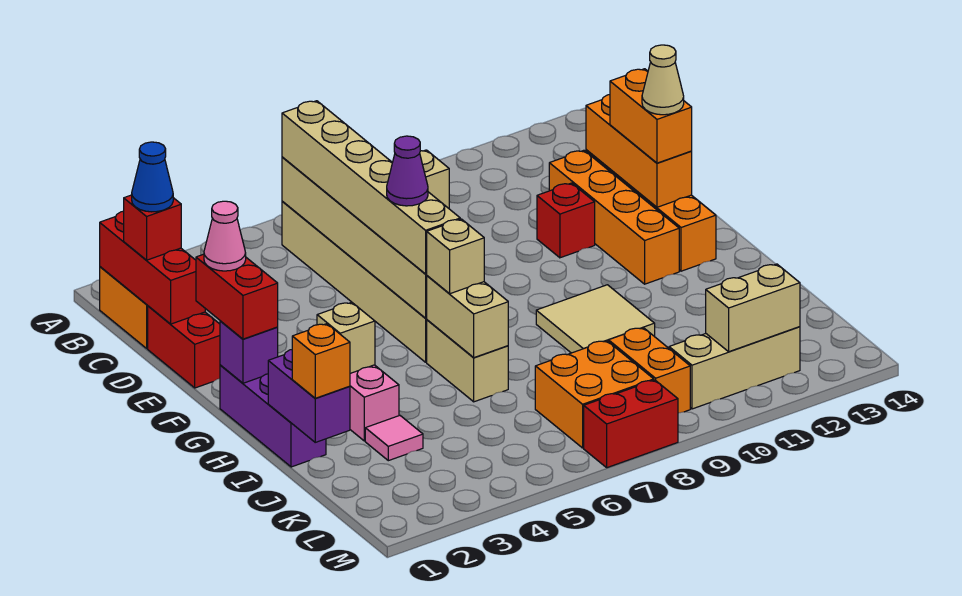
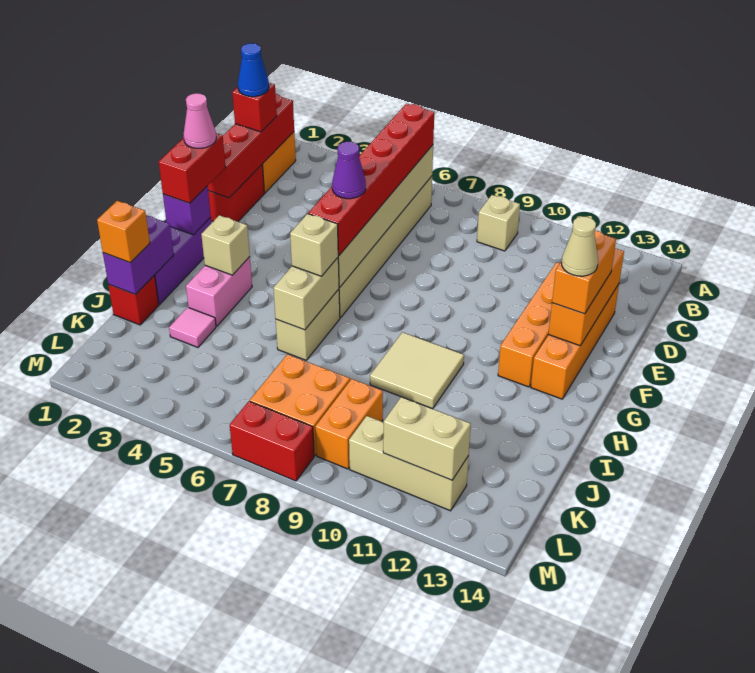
red brick B1:D1 level 2 -> red brick B1:E1 level 2
tan brick B6:G6 level 3 -> red brick B6:G6 level 3
red brick E11 level 1 -> red brick J1 level 1

